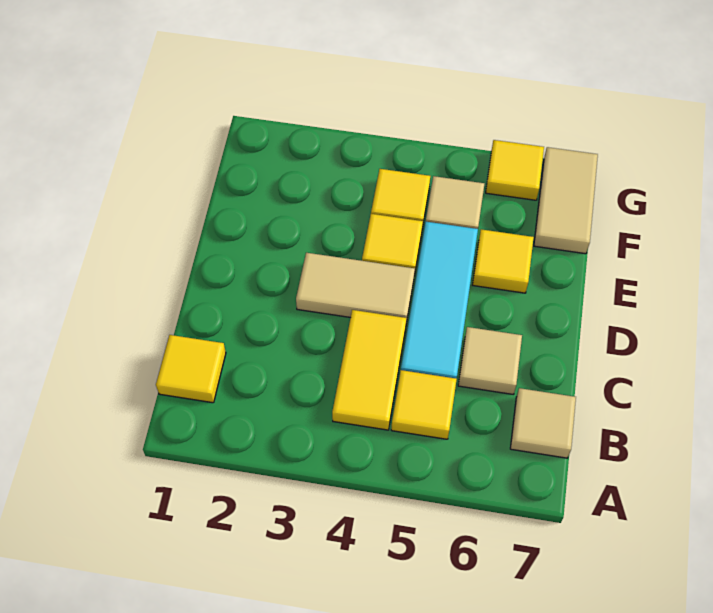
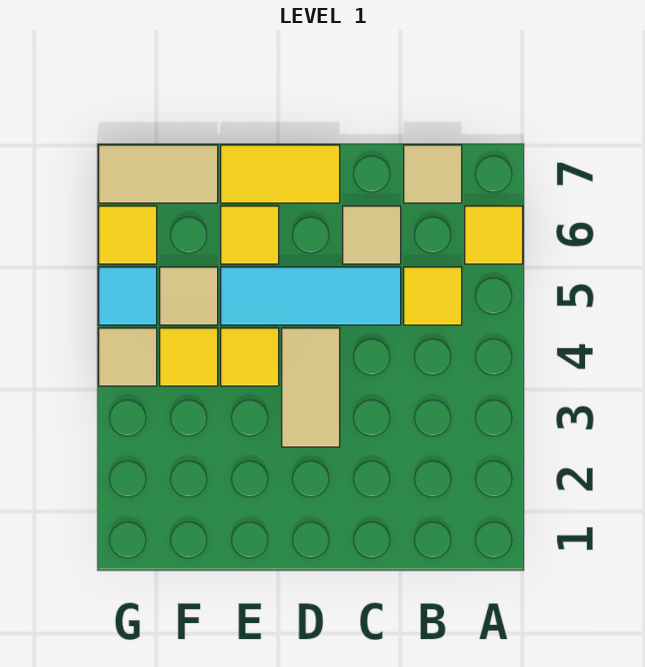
yellow tile B1 level 1 -> yellow tile A6 level 1
yellow tile B4:C4 level 1 -> yellow tile D7:E7 level 1
none -> tan tile G4 level 1
none -> cyan tile G5 level 1

